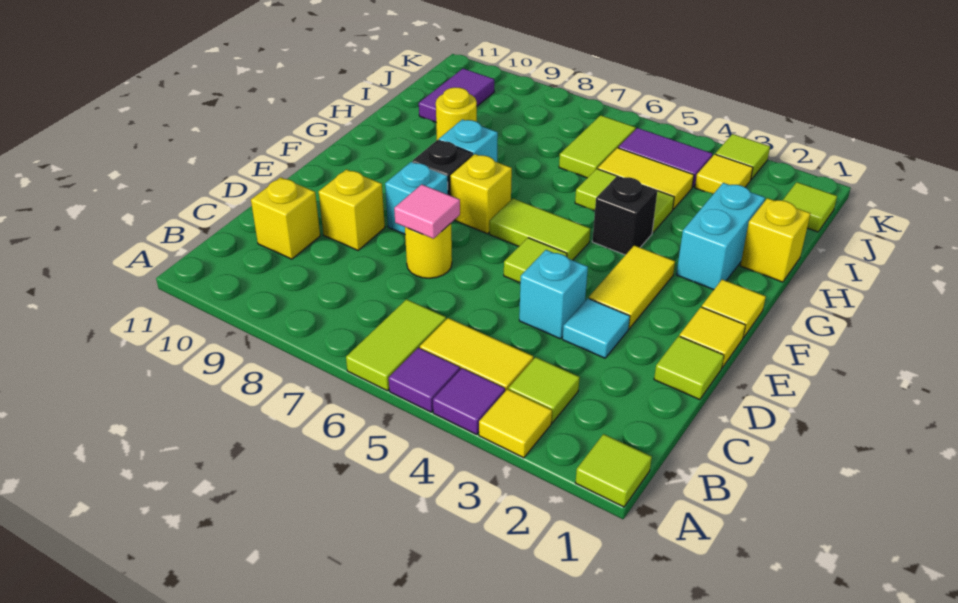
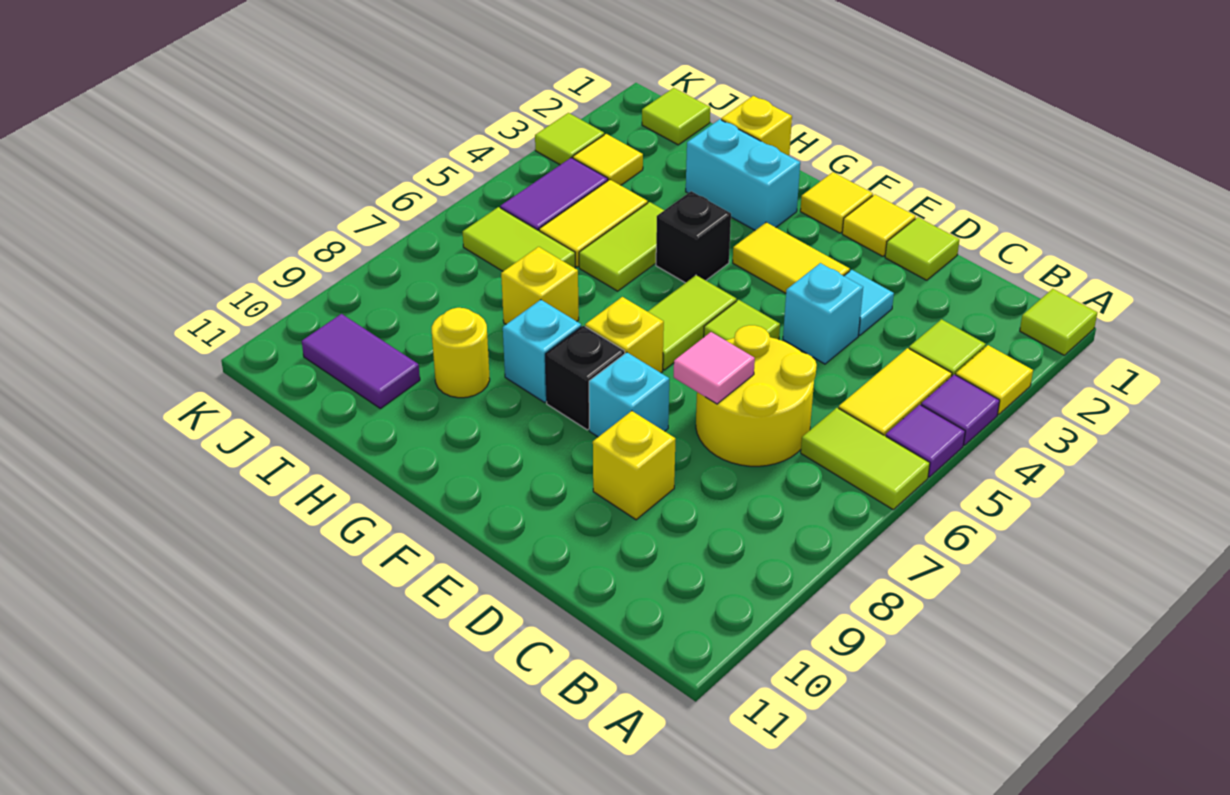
yellow brick C10 level 1 -> yellow brick H7 level 1
yellow round brick D7 level 1 -> yellow round brick C6:D7 level 1

